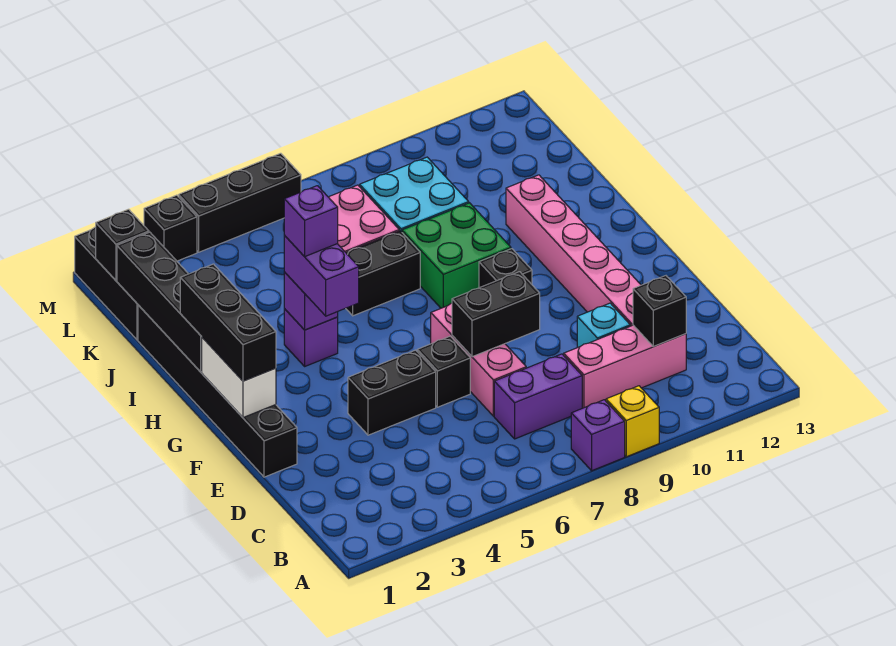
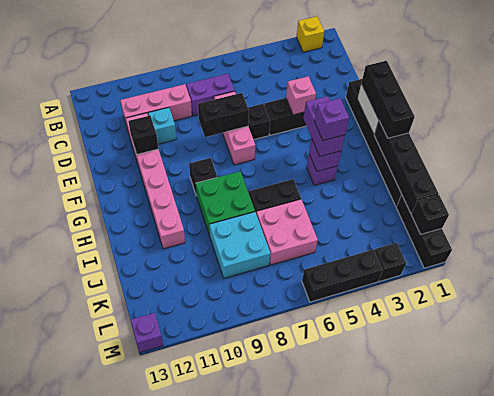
purple brick A8 level 1 -> purple brick M13 level 1
yellow brick A9 level 1 -> yellow brick A2 level 1
black brick C11 level 2 -> black brick E11 level 2
none -> pink brick E4 level 2

